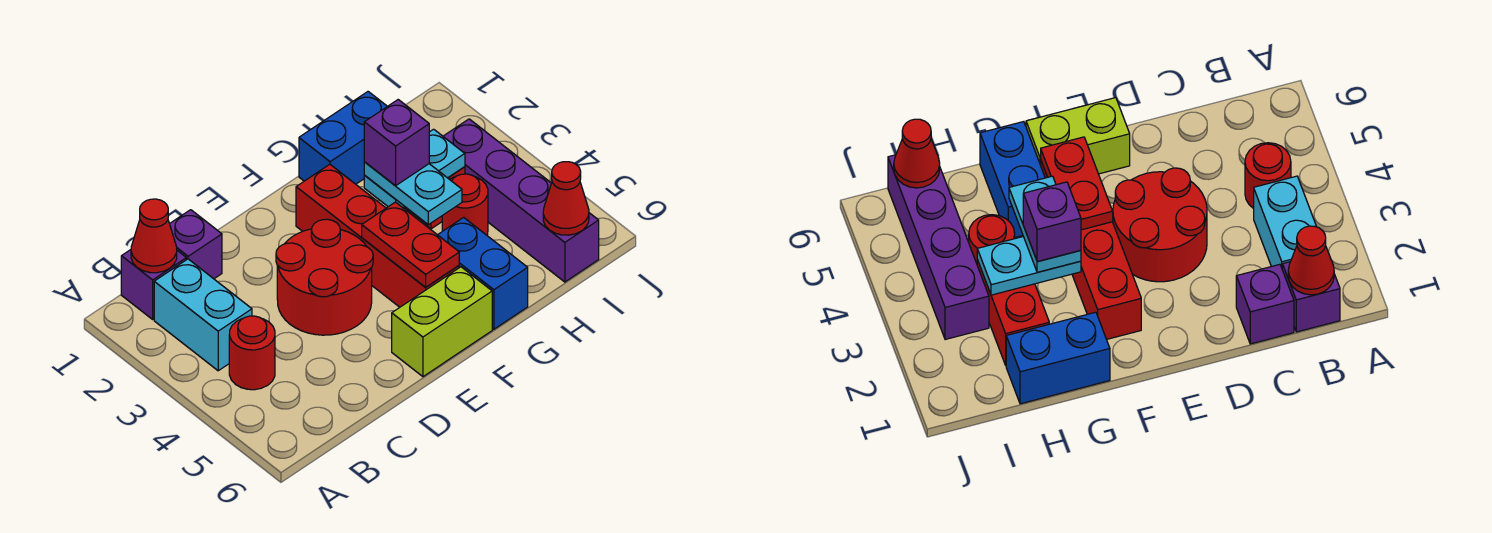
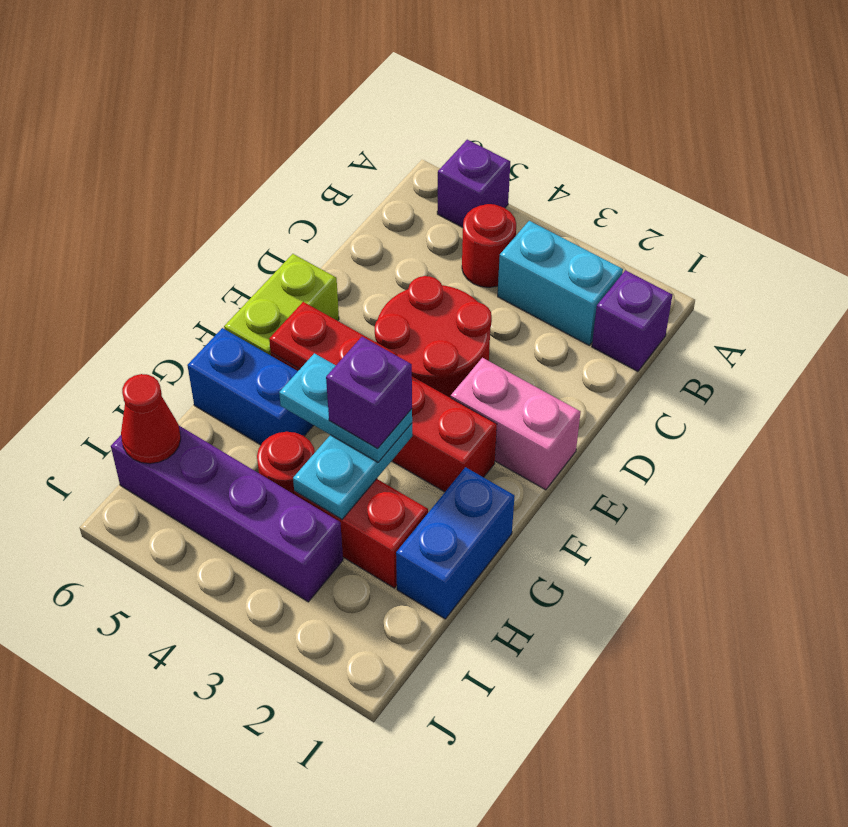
red cone B1 level 2 -> none
purple brick C1 level 1 -> purple brick A5 level 1
none -> pink brick E1:E2 level 1

